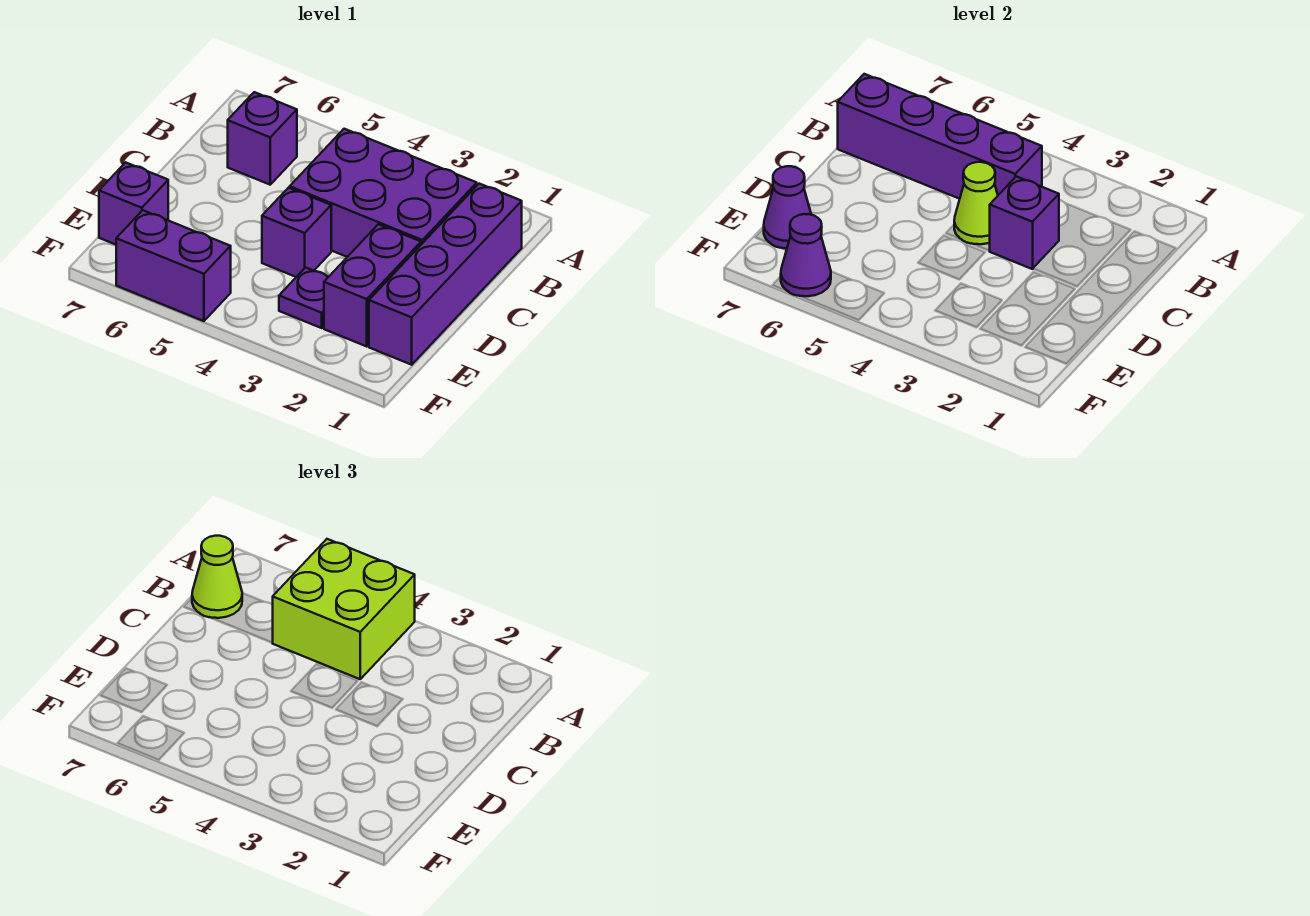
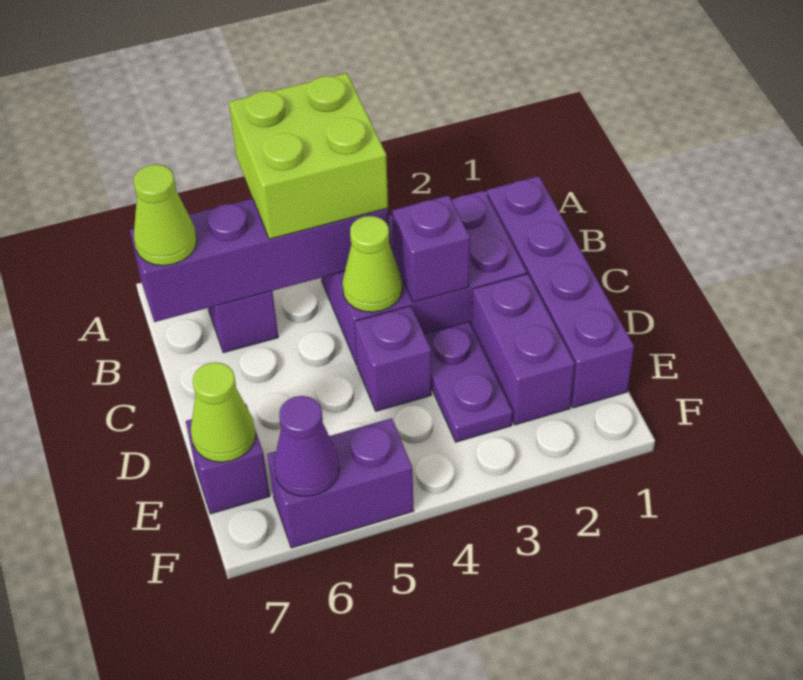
purple plate E3 level 1 -> purple plate D3:E3 level 1
purple cone E7 level 2 -> lime cone E7 level 2

